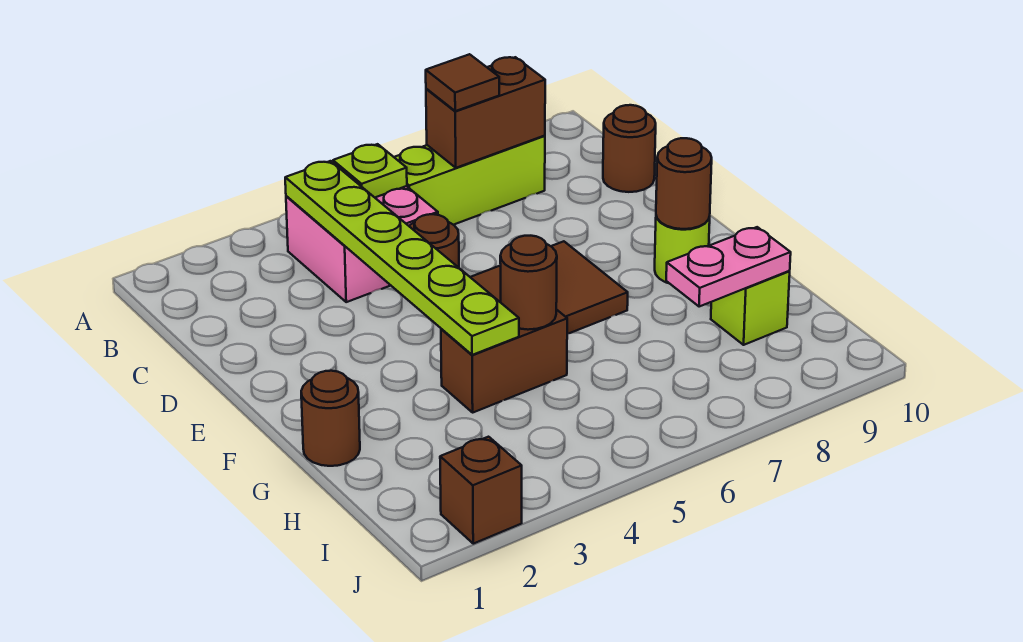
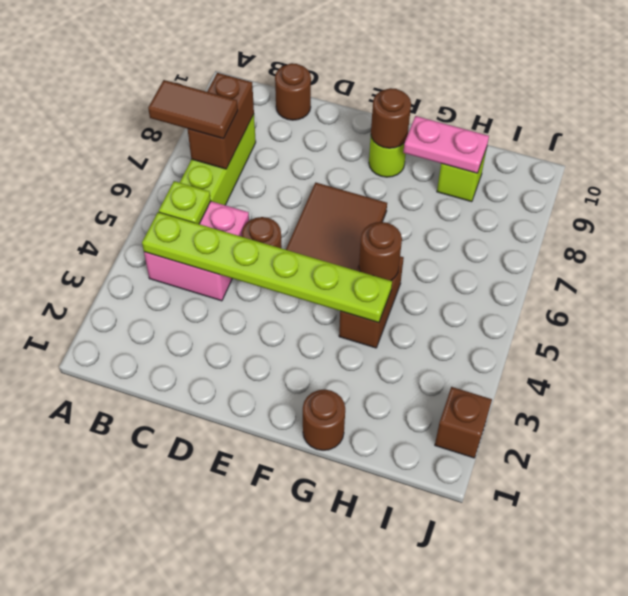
brown tile B7 level 3 -> brown tile A7:B7 level 3
pink plate H8:H9 level 2 -> pink plate G9:H9 level 2

